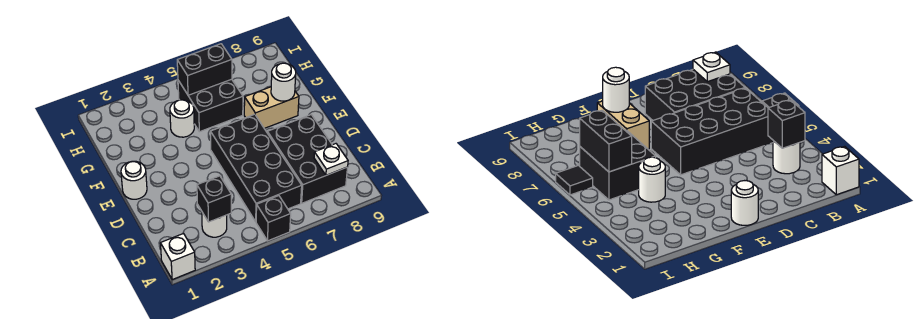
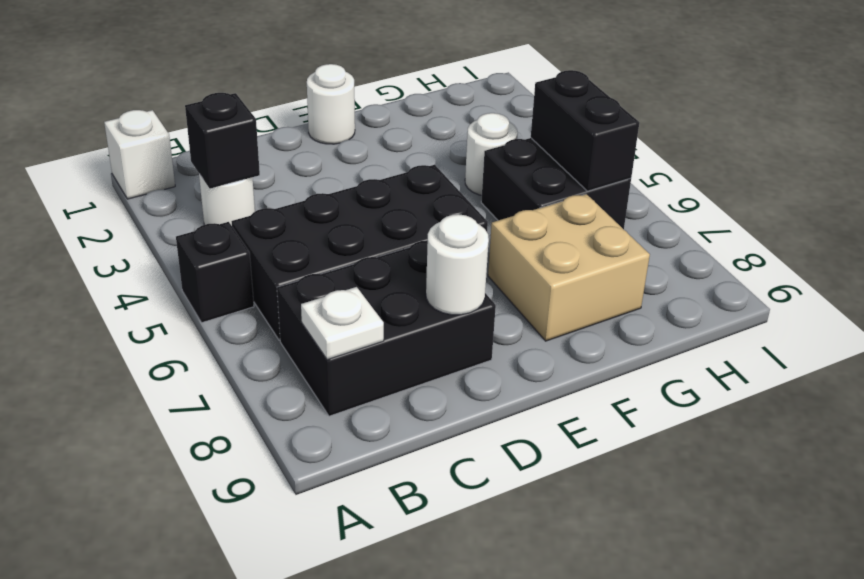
tan brick F7:F8 level 1 -> tan brick F7:G8 level 1
white round brick F8 level 2 -> white round brick D8 level 2
black tile I6 level 1 -> none

